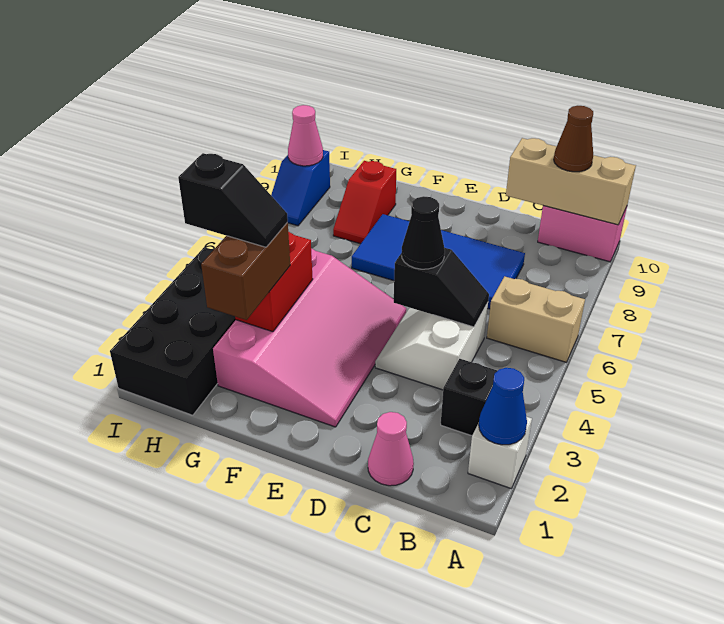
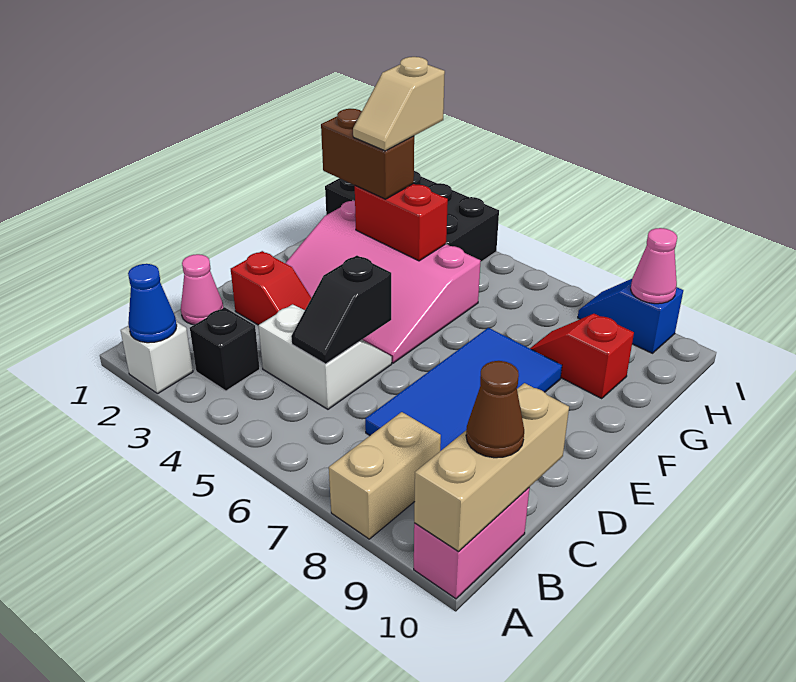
tan brick A6:B6 level 1 -> tan brick A8:B8 level 1
none -> red slope D2:D3 level 1 top 2
black cone D5 level 3 -> none
black slope G3:H3 level 4 top H -> tan slope G3:H3 level 4 top H

